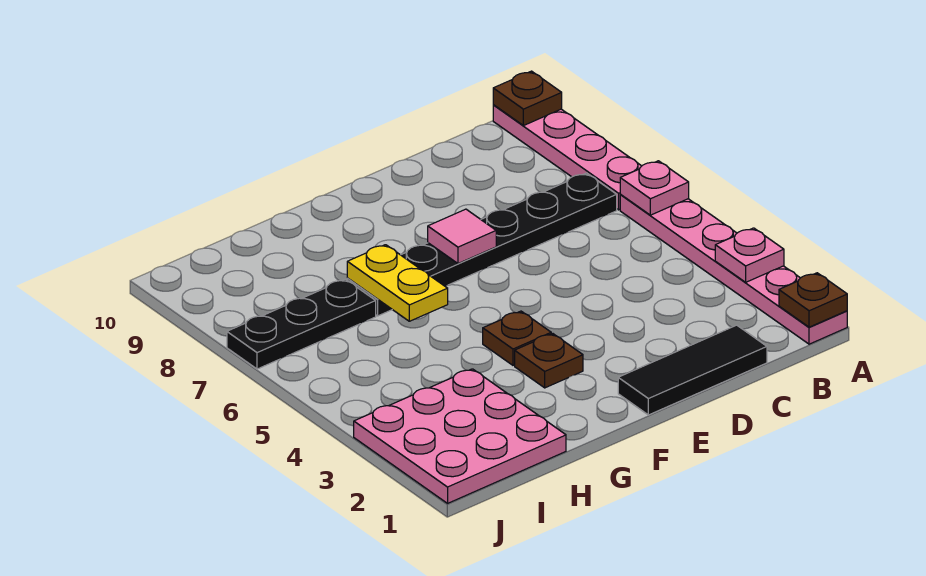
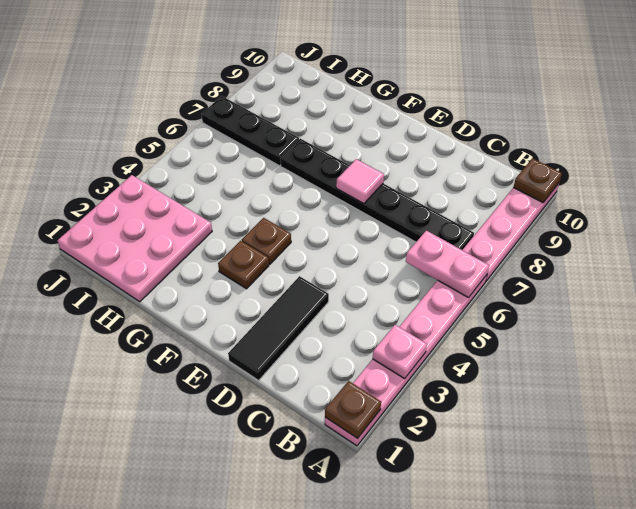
pink plate A6 level 2 -> pink plate A6:B6 level 2
black tile C1:E1 level 1 -> black tile D1:D3 level 1
yellow plate G6:G7 level 2 -> none

